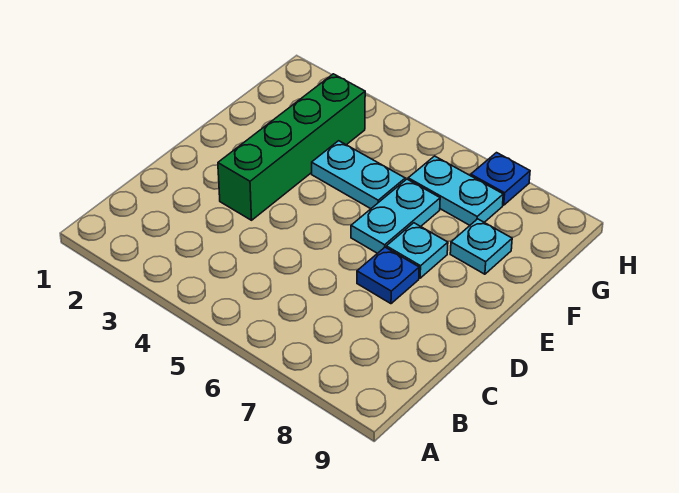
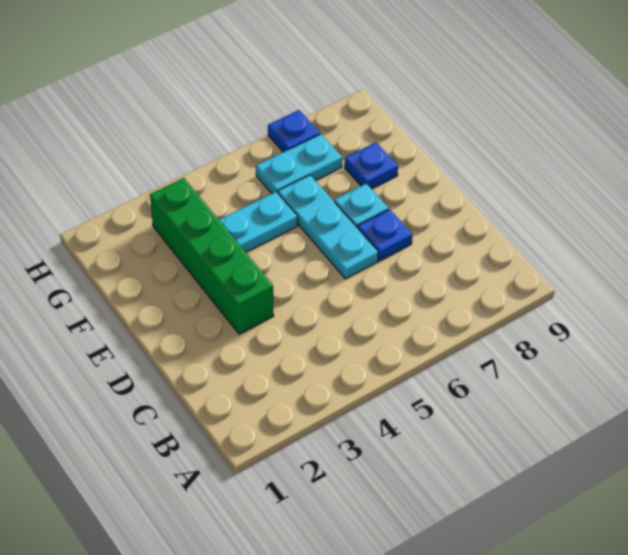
cyan plate E6:F6 level 1 -> cyan plate D6:F6 level 1
cyan plate F8 level 1 -> blue plate F8 level 1

